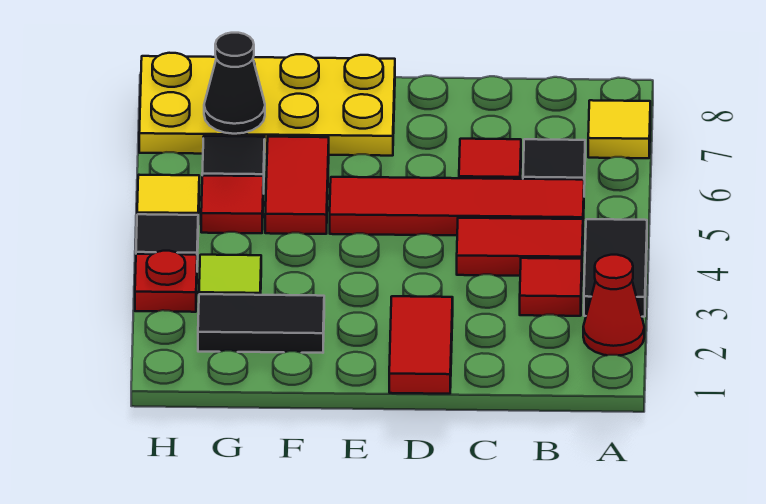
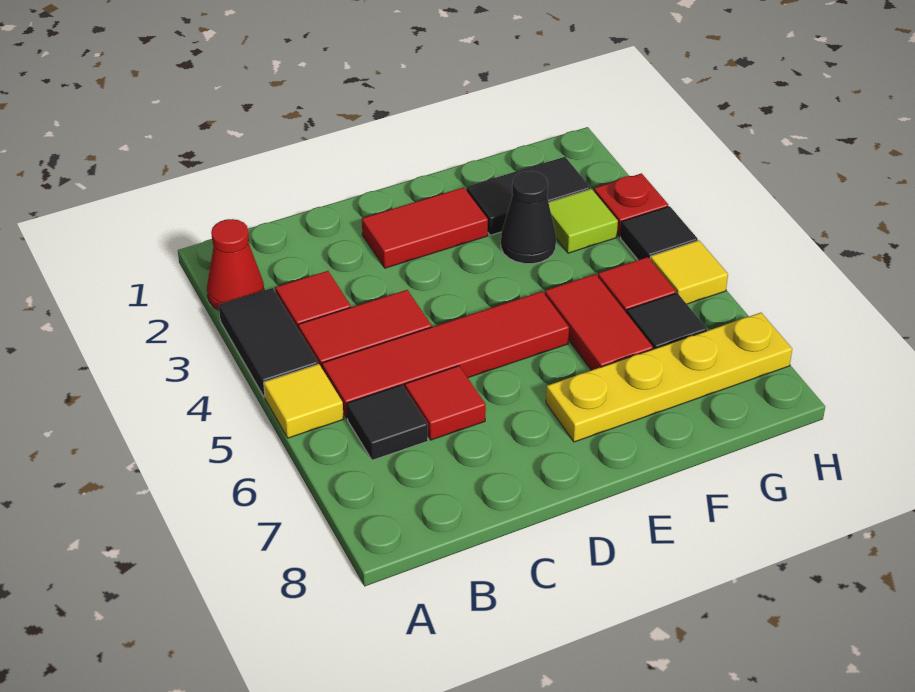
yellow tile A7 level 1 -> yellow tile A5 level 1
red tile D1:D2 level 1 -> red tile D2:E2 level 1
yellow plate E7:H8 level 1 -> yellow plate E7:H7 level 1
black cone G7 level 2 -> black cone F3 level 1

